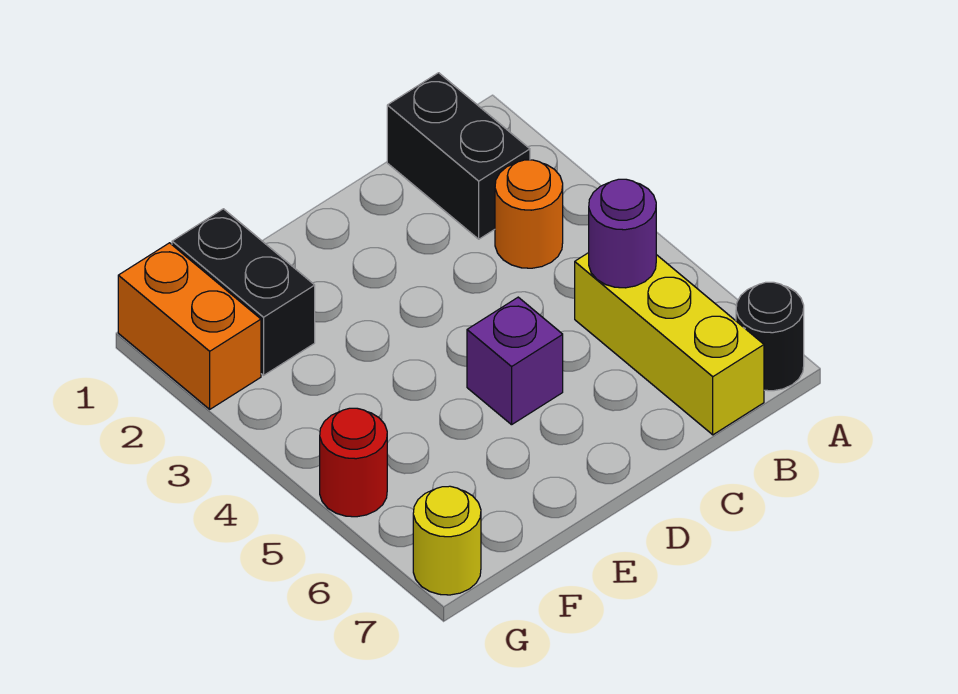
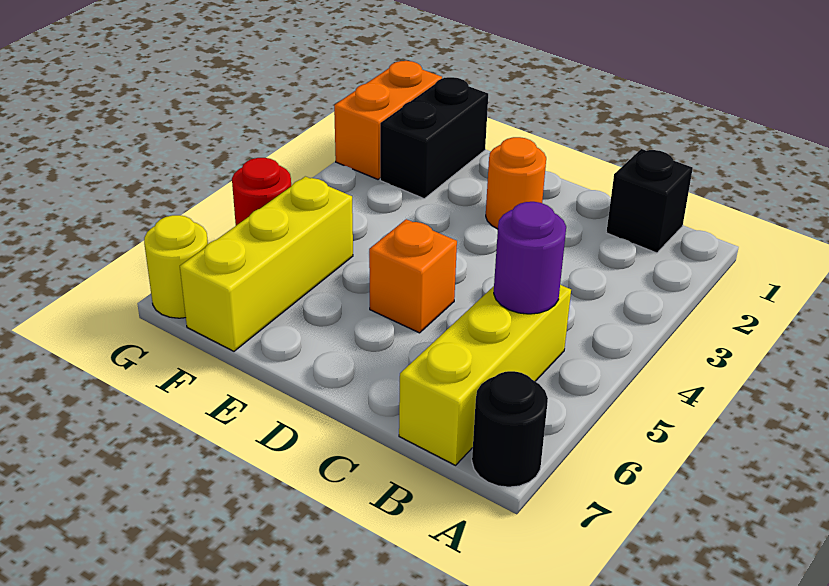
black brick B1:B2 level 1 -> black brick B1 level 1
orange round brick B3 level 1 -> orange round brick D2 level 1
purple brick D5 level 1 -> orange brick D5 level 1
none -> yellow brick F5:F7 level 1

